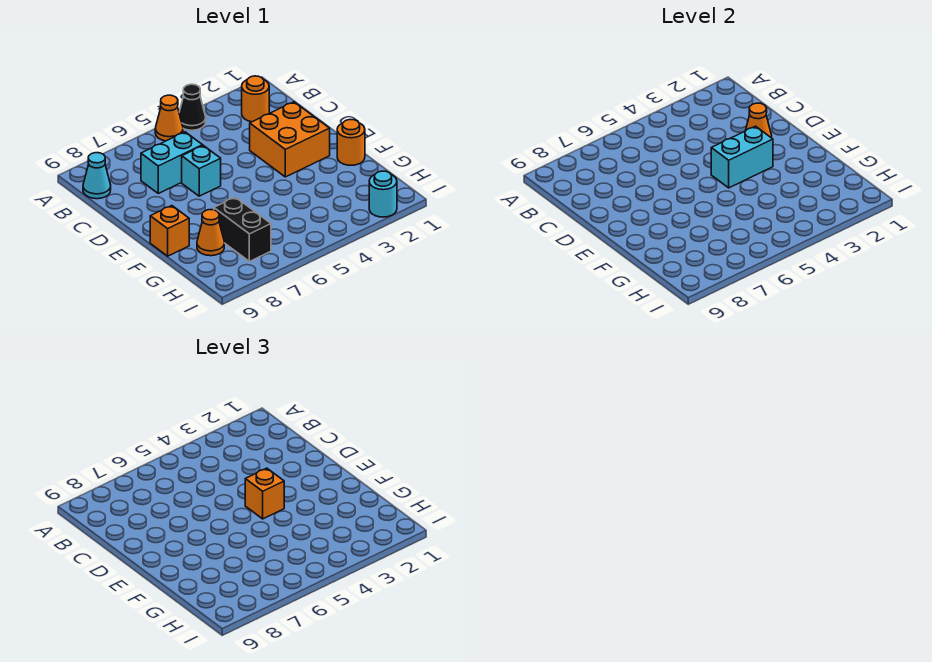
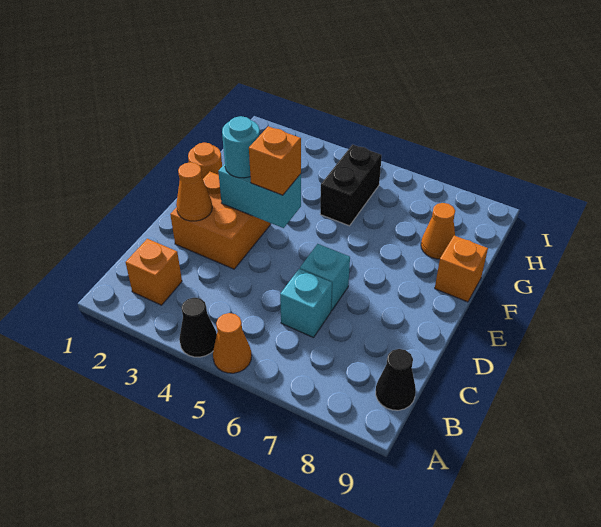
orange round brick B2 level 1 -> orange brick B2 level 1
cyan cone B9 level 1 -> black cone B9 level 1
cyan brick C6:C7 level 1 -> cyan brick C6 level 1
black brick G7:H7 level 1 -> black brick G5:H5 level 1
cyan round brick I2 level 1 -> cyan round brick E3 level 3

